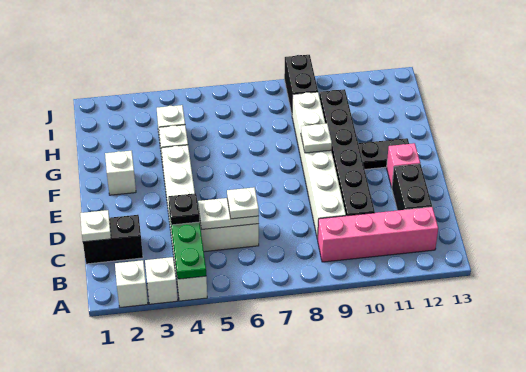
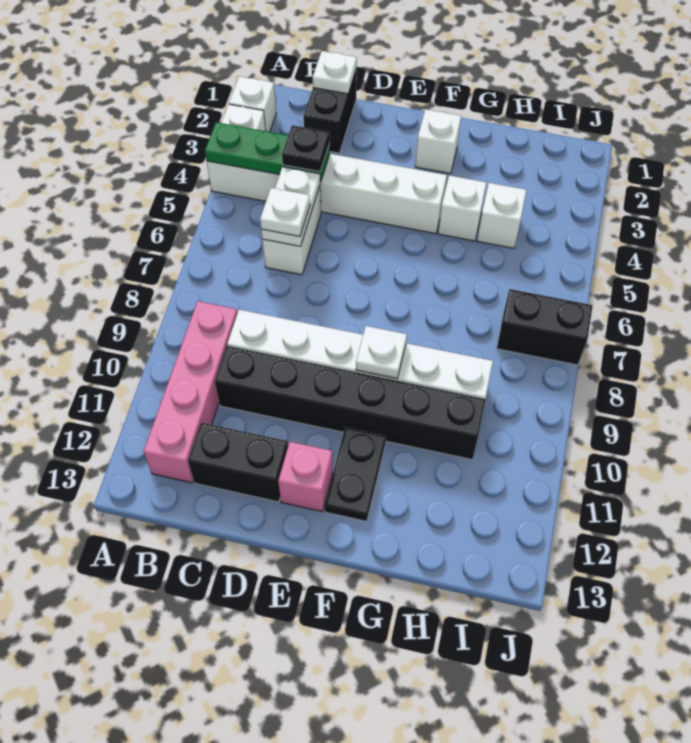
black brick I9:J9 level 1 -> black brick I7:J7 level 1

